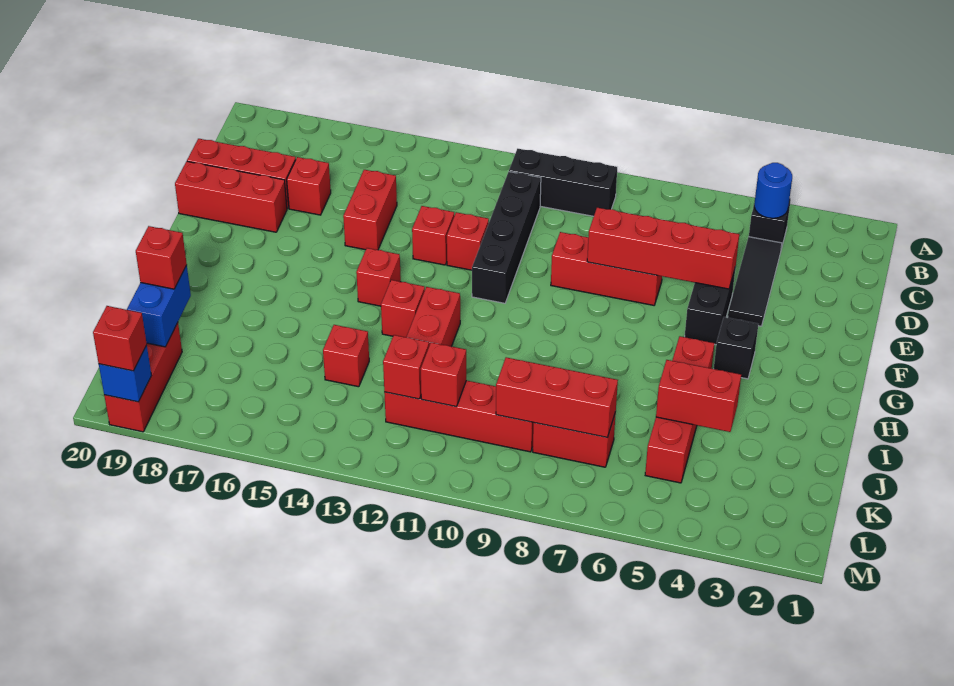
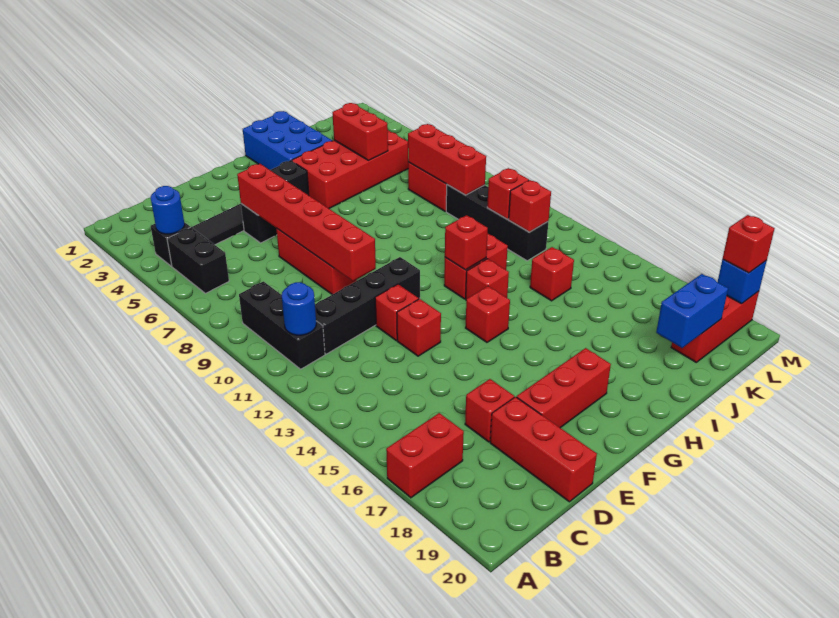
none -> black brick B5:B6 level 1
none -> blue round brick B11 level 2
red brick D15:E15 level 1 -> red brick A17:B17 level 1
red brick E5:E8 level 2 -> red brick E5:E10 level 2
red brick E18:E20 level 1 -> red brick E18:G18 level 1
none -> blue brick H1:I3 level 1
red brick H5:K5 level 1 -> red brick H4:K5 level 1
red brick J19 level 3 -> red brick H12 level 2
red brick K9:K12 level 1 -> black brick K9:K12 level 1

